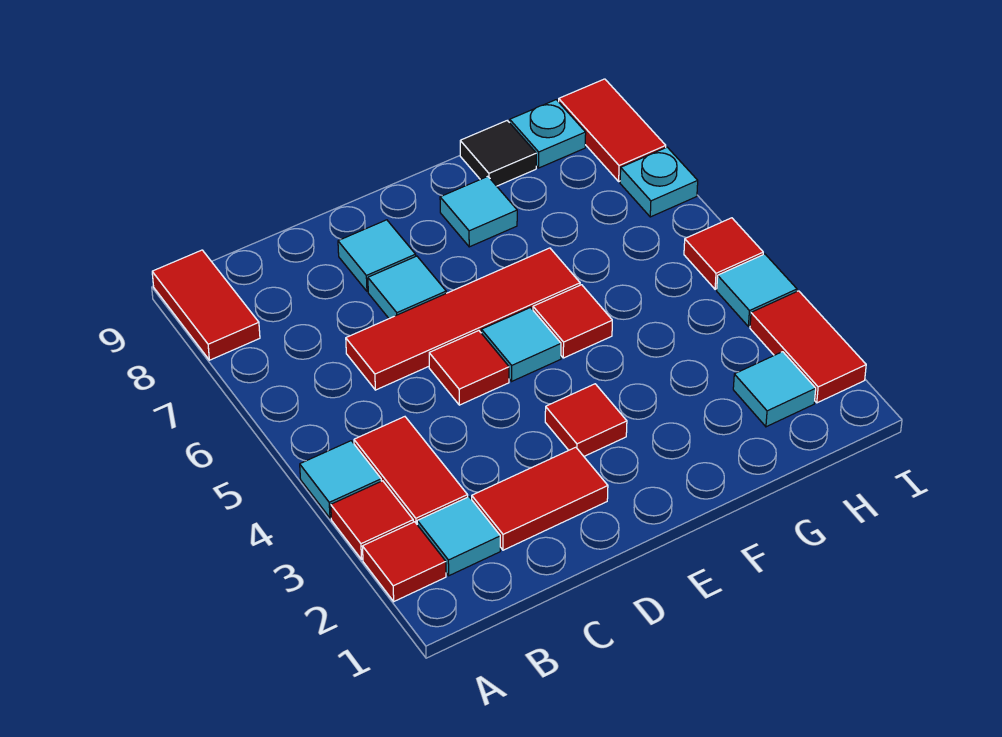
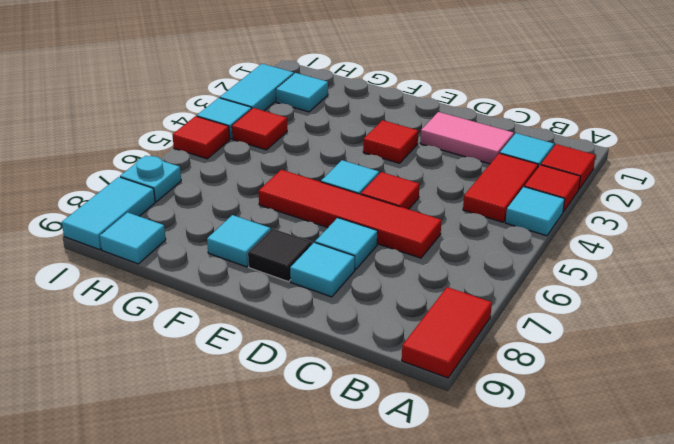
red tile C2:D2 level 1 -> pink tile C2:D2 level 1
red tile F5 level 1 -> red tile H4 level 1
black tile G9 level 1 -> black tile E8 level 1
cyan plate H9 level 1 -> cyan tile H9 level 1
red tile I2:I3 level 1 -> cyan tile I2:I3 level 1
red tile I8:I9 level 1 -> cyan tile I8:I9 level 1

